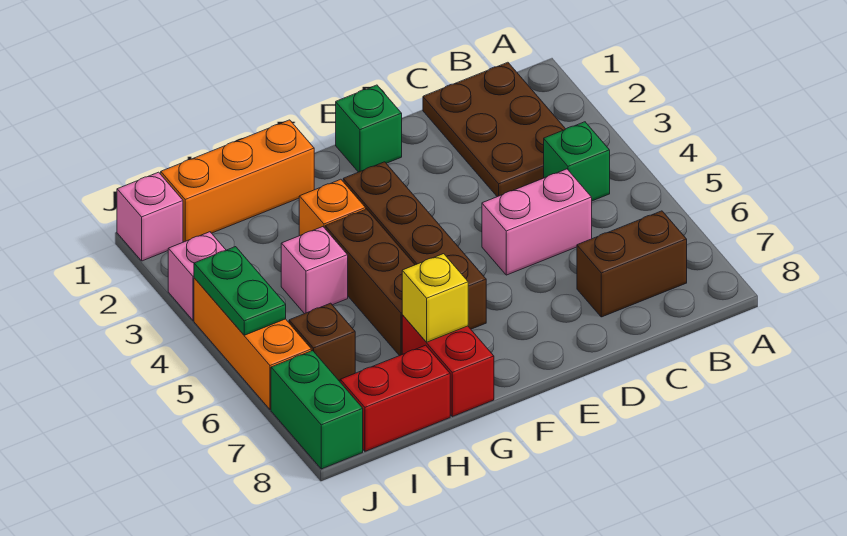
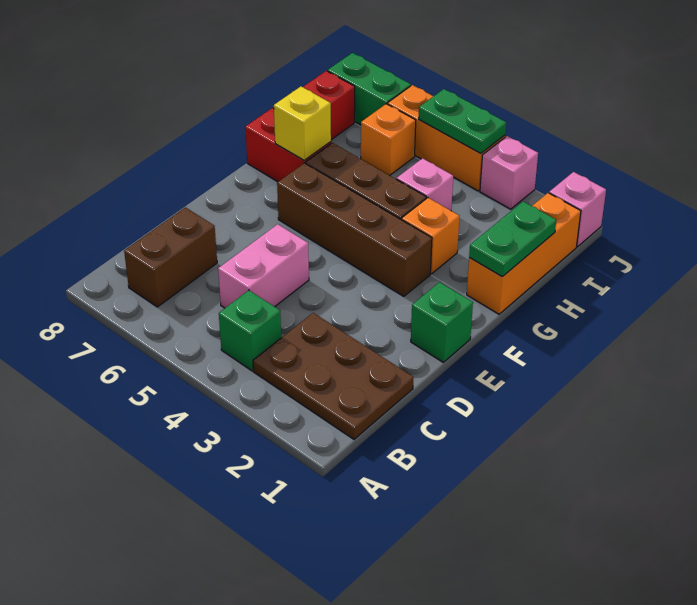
none -> green plate G1:H1 level 2
brown brick I6 level 1 -> orange brick I6 level 1

